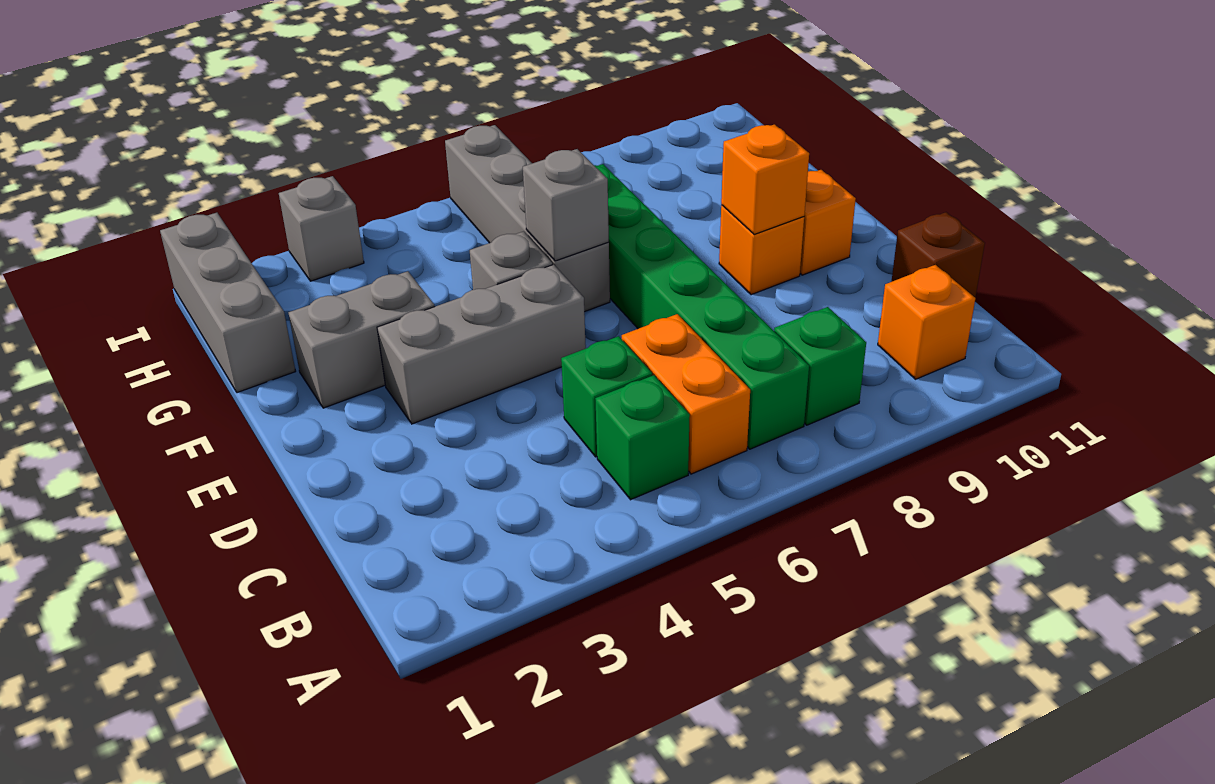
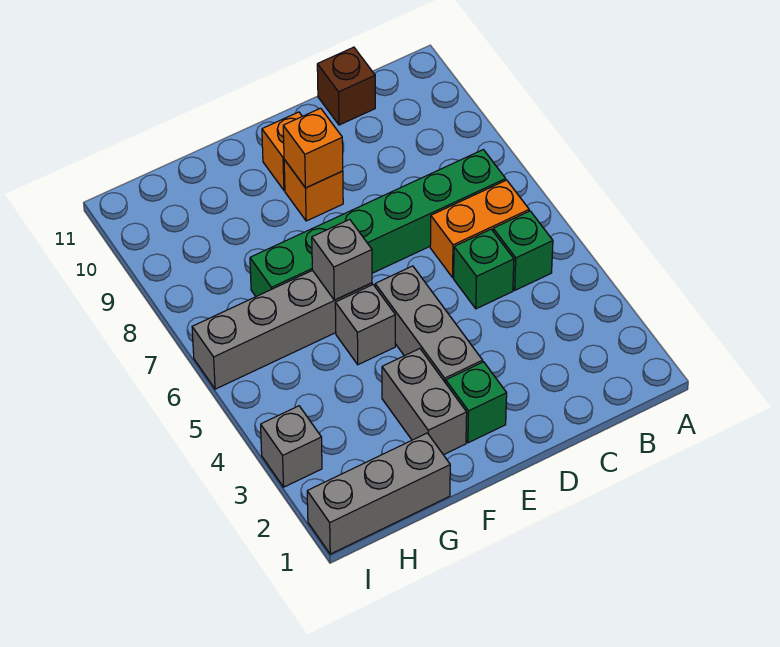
green brick B8 level 1 -> green brick E2 level 1
orange brick B10 level 1 -> none

